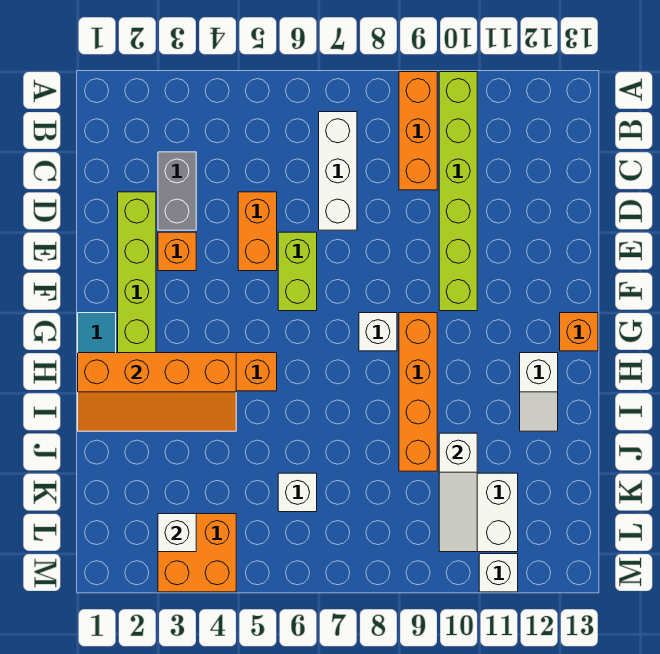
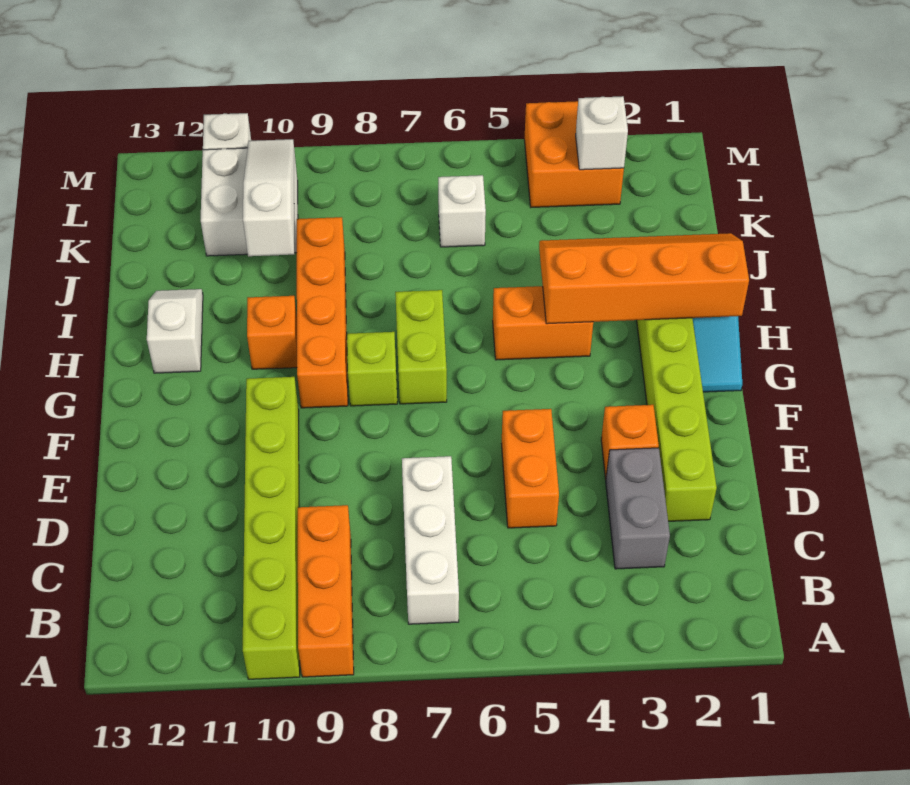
lime brick E6:F6 level 1 -> lime brick G7:H7 level 1
white brick G8 level 1 -> lime brick G8 level 1
orange brick G13 level 1 -> orange brick H10 level 1

